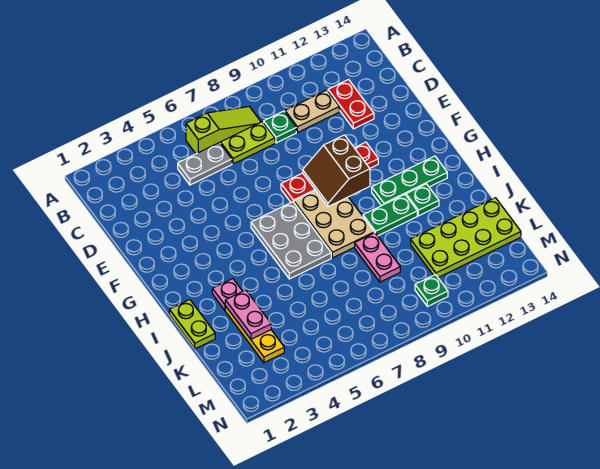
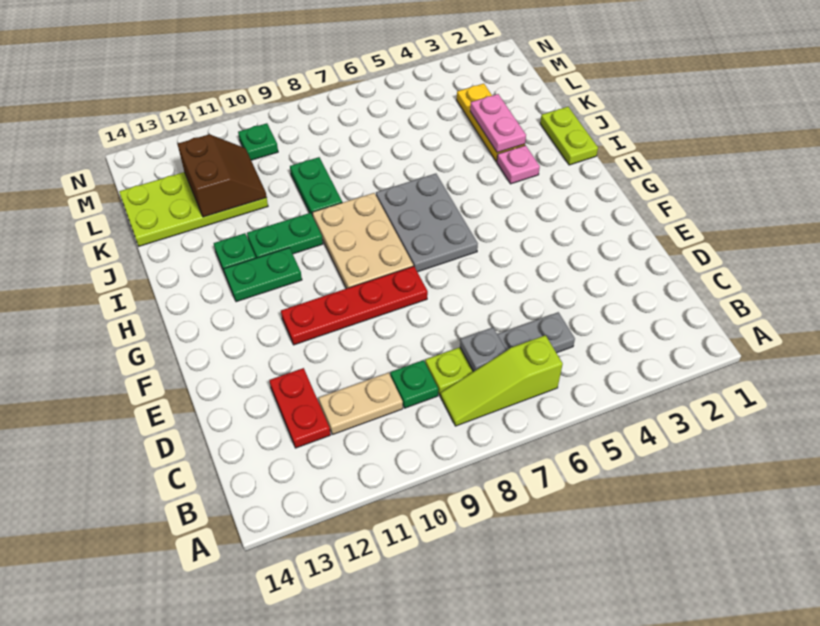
none -> grey plate C7 level 2
brown slope F9:G10 level 2 top 10 -> brown slope K11:L12 level 2 top 12
green plate H11:H13 level 1 -> green plate H11:H12 level 1
pink plate J9:K9 level 1 -> green plate J9:K9 level 1

